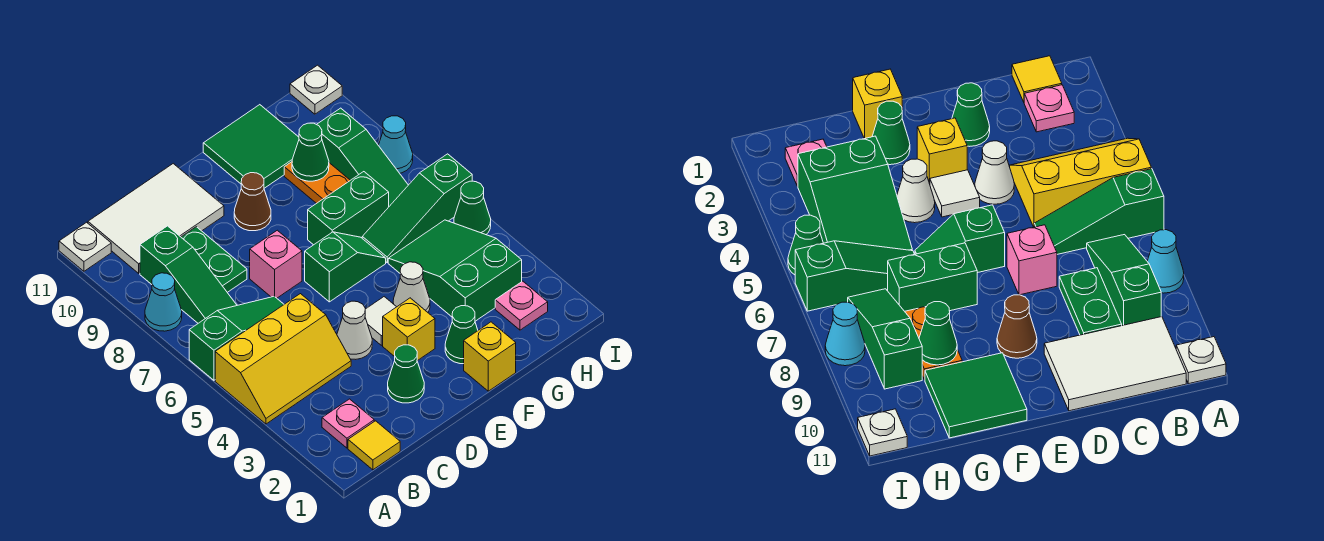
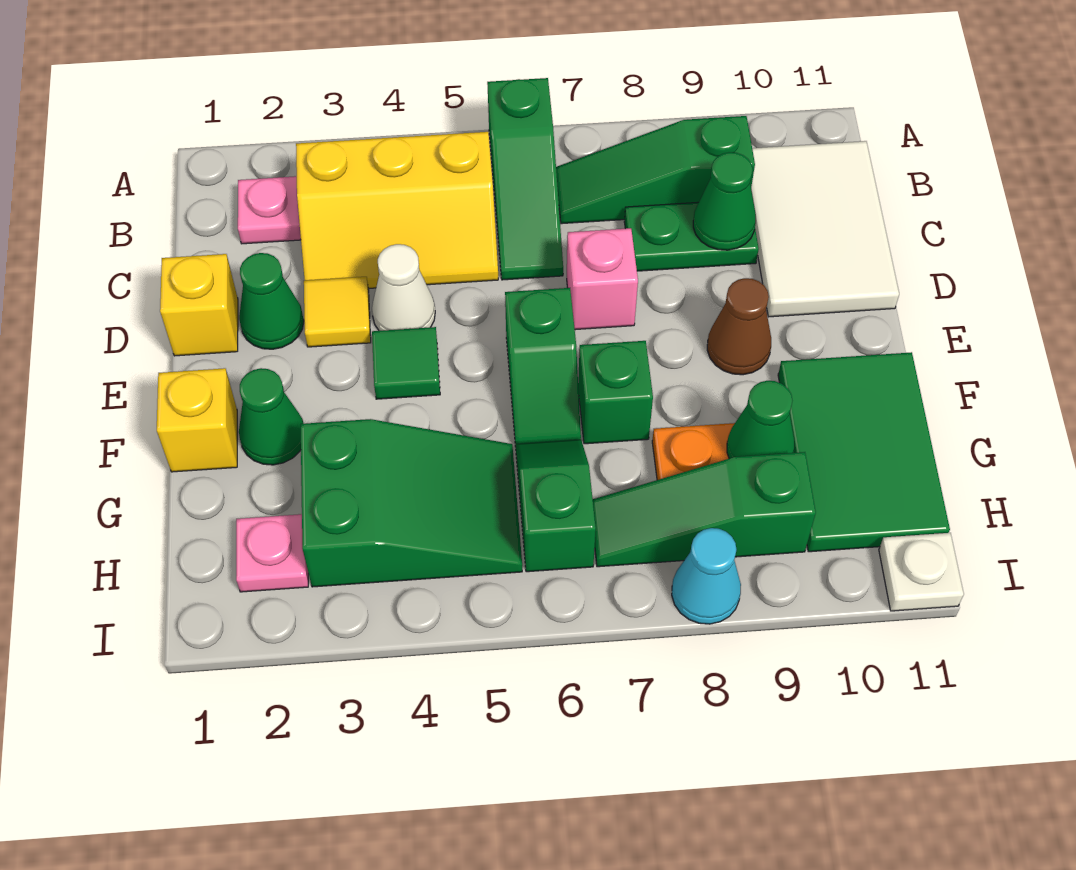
yellow slope A4:C5 level 1 top 5 -> yellow slope B3:C5 level 1 top B
cyan cone A8 level 1 -> none
white plate A11 level 1 -> none
yellow tile B1 level 1 -> yellow tile D3 level 1
yellow brick E3 level 1 -> yellow brick D1 level 1
white tile E4 level 1 -> green tile E4 level 1
white cone F4 level 1 -> none
green brick F7:G7 level 1 -> green brick F7 level 1
green tile F10:G11 level 1 -> green tile F10:H11 level 1
green slope G6:I6 level 1 top I -> green slope G6:H6 level 1 top H
green cone I5 level 1 -> green cone C9 level 2

